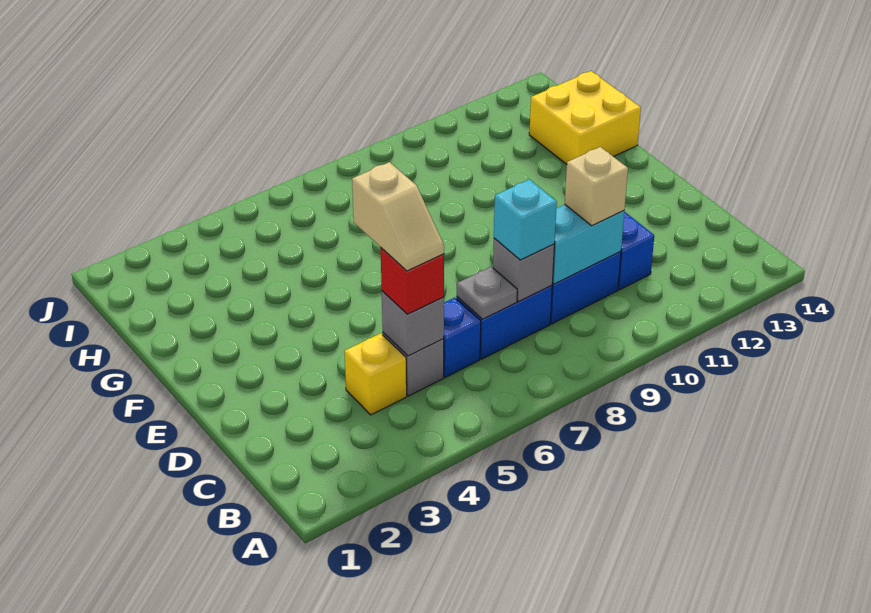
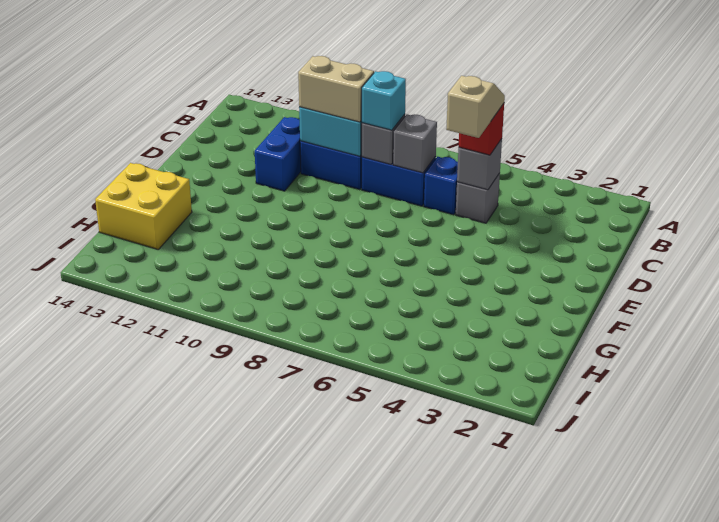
yellow brick C4 level 1 -> none
grey plate C7 level 2 -> grey brick C7 level 2
tan brick C10 level 3 -> tan brick C9:C10 level 3

